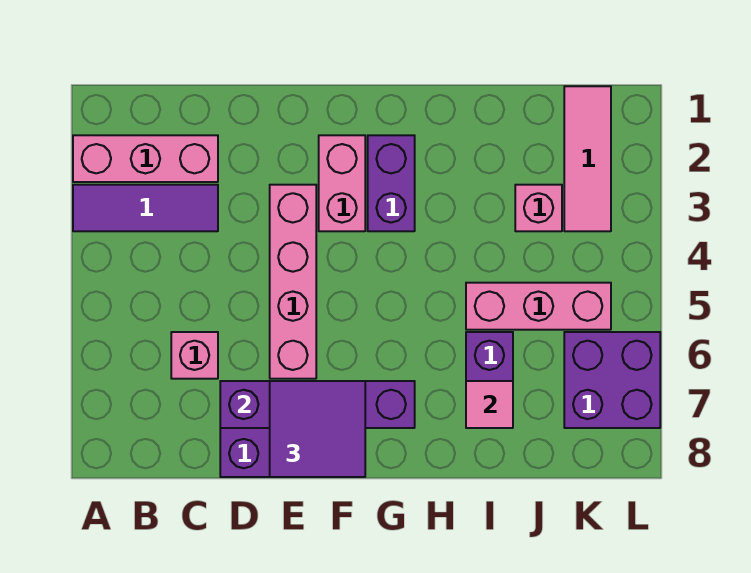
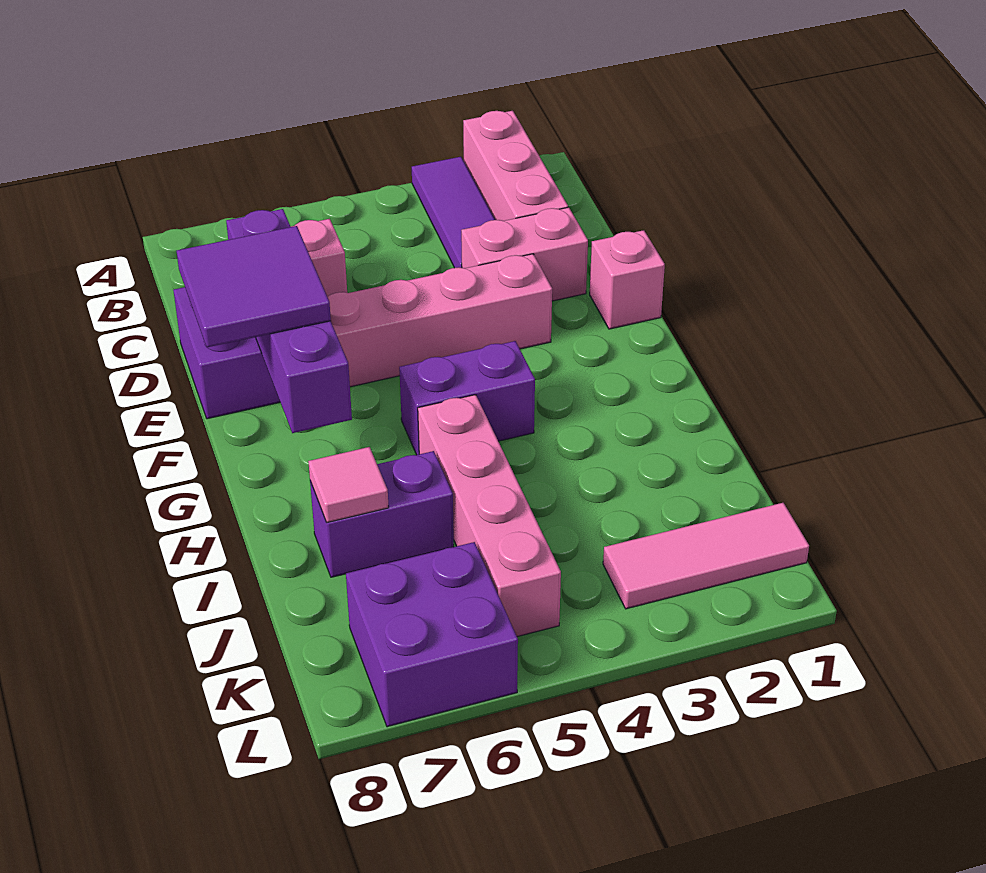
pink brick F2:F3 level 1 -> pink brick D2:D3 level 1
purple brick G2:G3 level 1 -> purple brick G4:G5 level 1
pink brick I5:K5 level 1 -> pink brick H5:K5 level 1
pink brick J3 level 1 -> pink brick E1 level 1

